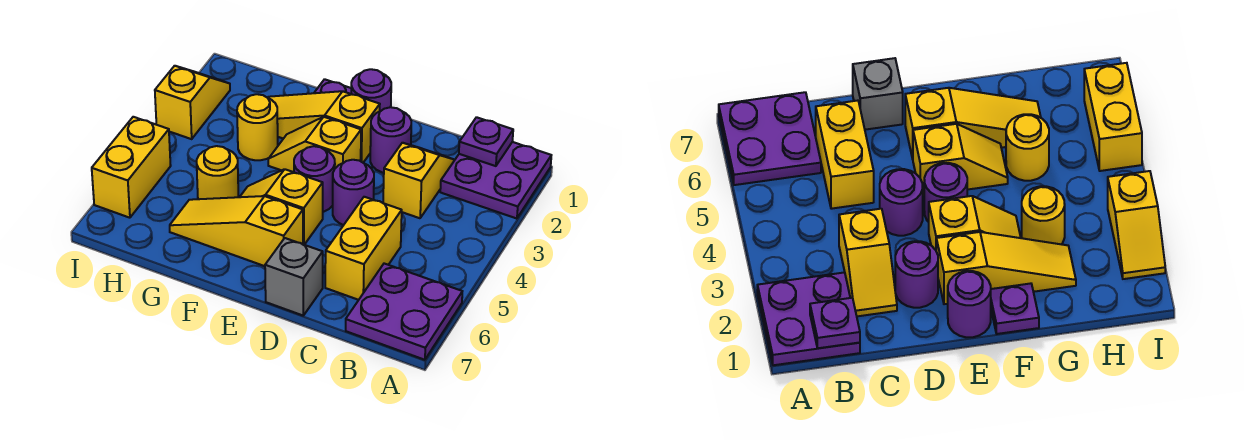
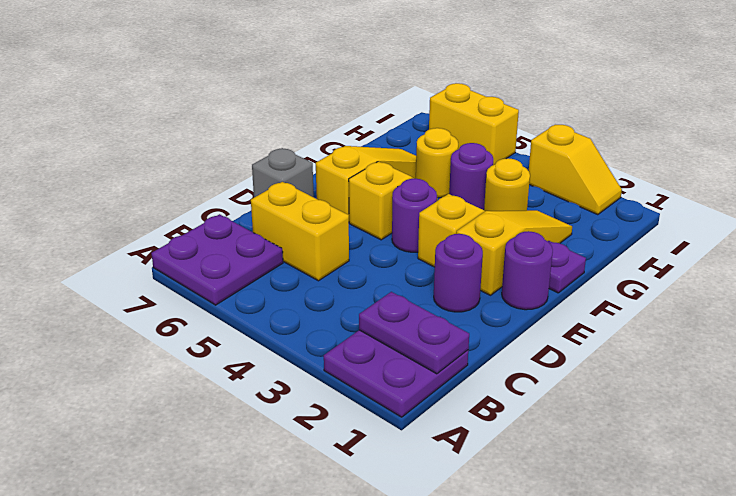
purple plate B1 level 2 -> purple plate B1:B2 level 2
yellow slope C2:C3 level 1 top 3 -> none
purple round brick D4 level 1 -> purple round brick G4 level 1

